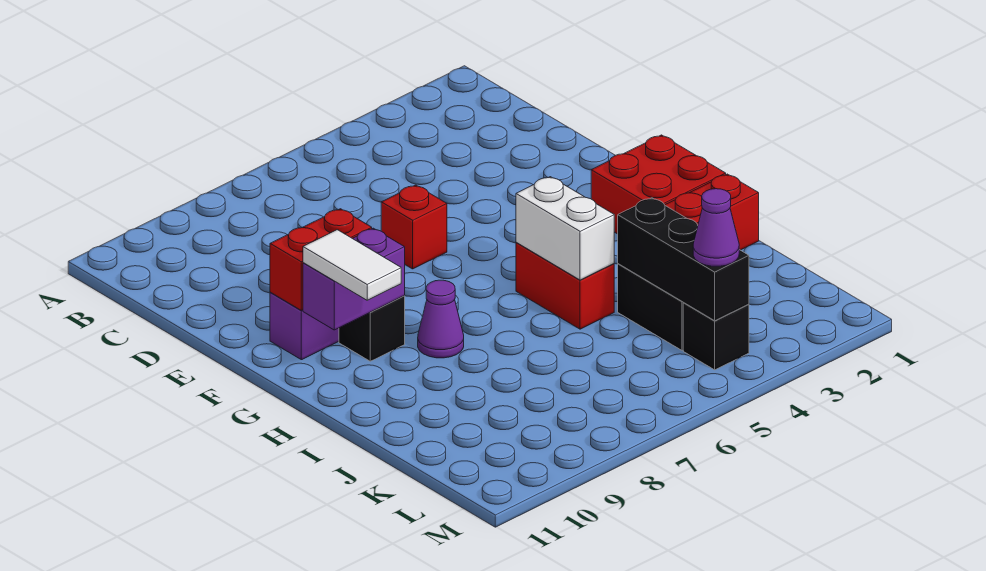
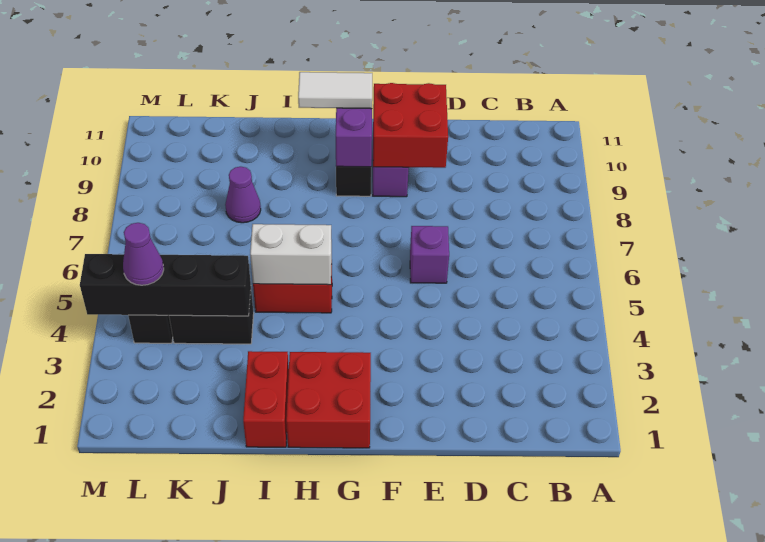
red brick E6 level 1 -> purple brick E6 level 1
red brick F9:F10 level 2 -> red brick E9:F10 level 2
purple cone H8 level 1 -> purple cone J8 level 1
black brick J4:L4 level 2 -> black brick J4:M4 level 2

